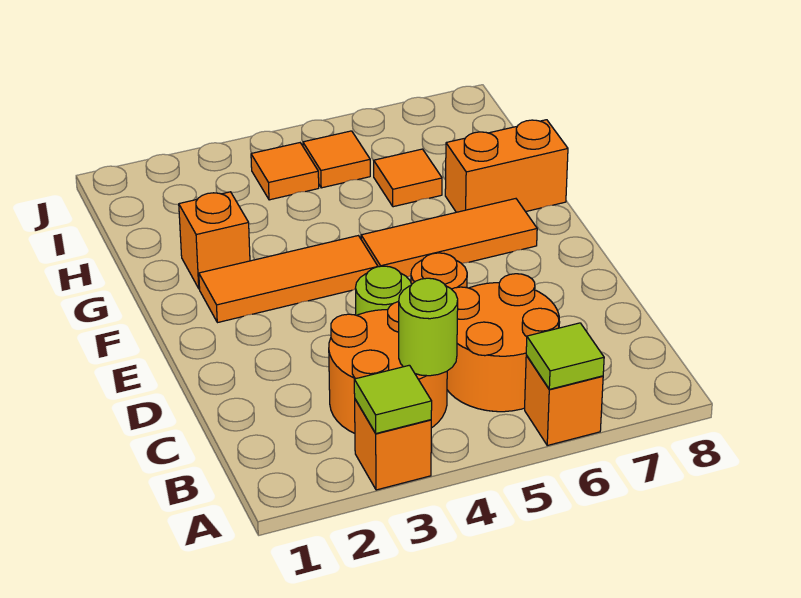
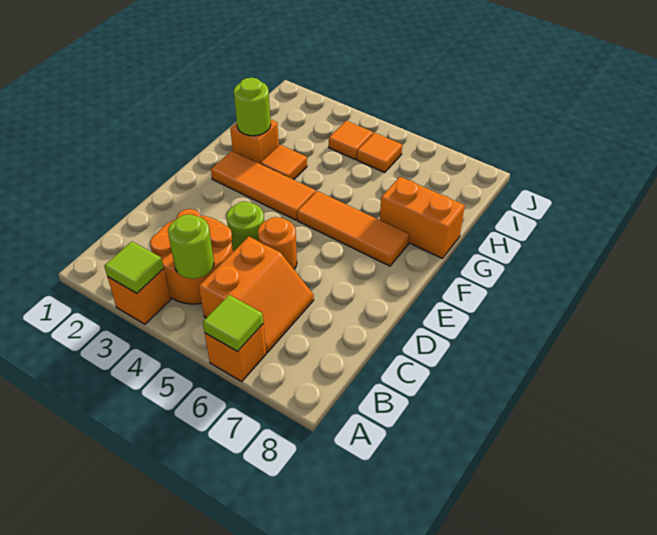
orange round brick B5:C6 level 1 -> orange slope B5:C6 level 1 top 5
none -> lime round brick G2 level 2
orange tile H6 level 1 -> orange tile G3 level 1

